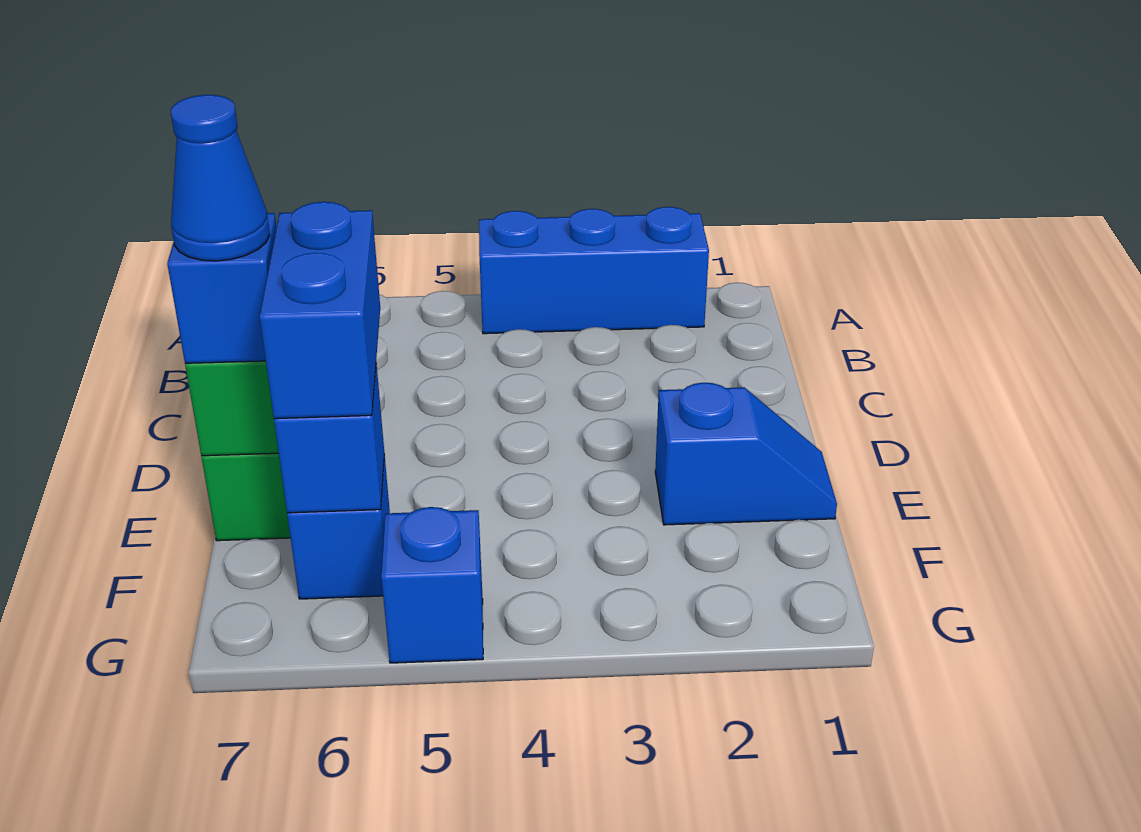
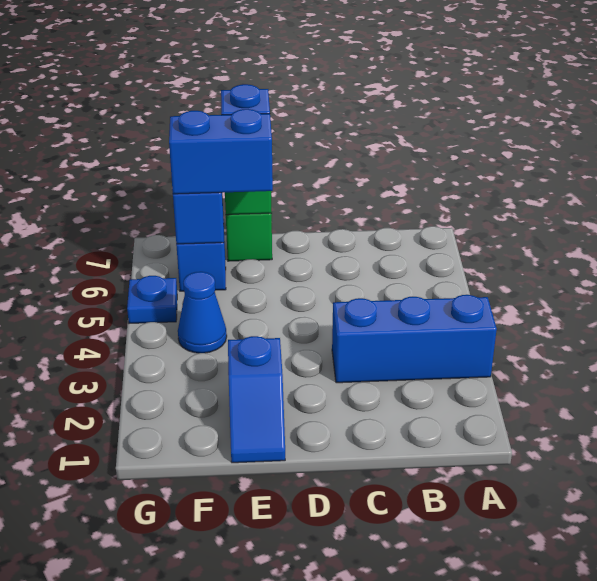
blue brick A2:A4 level 1 -> blue brick A3:C3 level 1
blue cone E7 level 4 -> blue cone F4 level 1
blue brick G5 level 1 -> blue plate G5 level 1

